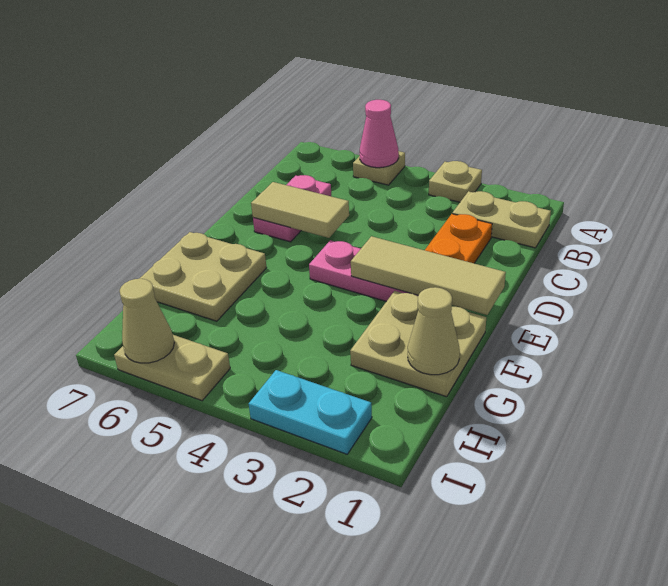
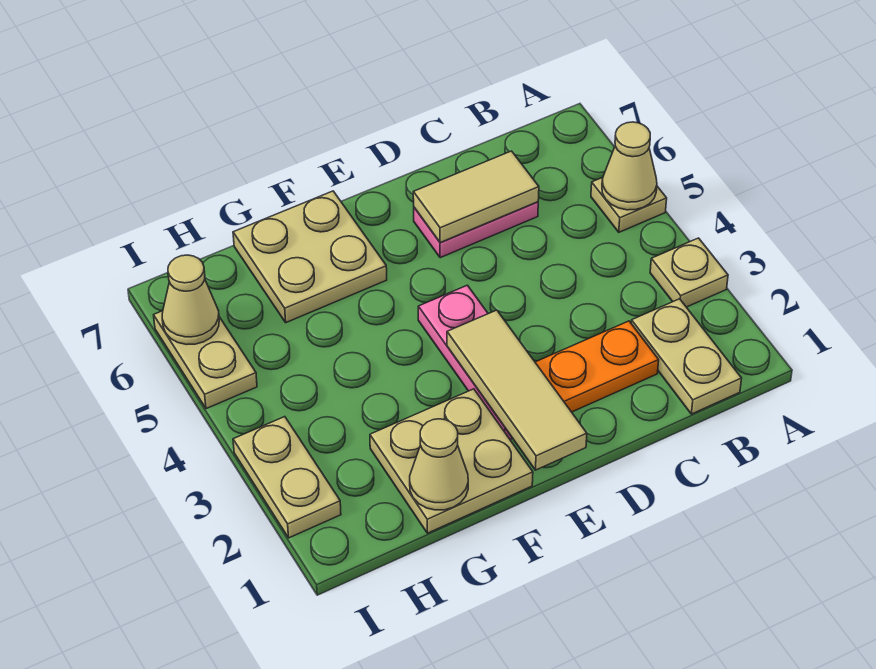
pink cone A5 level 2 -> tan cone A5 level 2
tan tile D5:D6 level 2 -> tan tile C6:D6 level 2
cyan plate I2:I3 level 1 -> tan plate I2:I3 level 1

